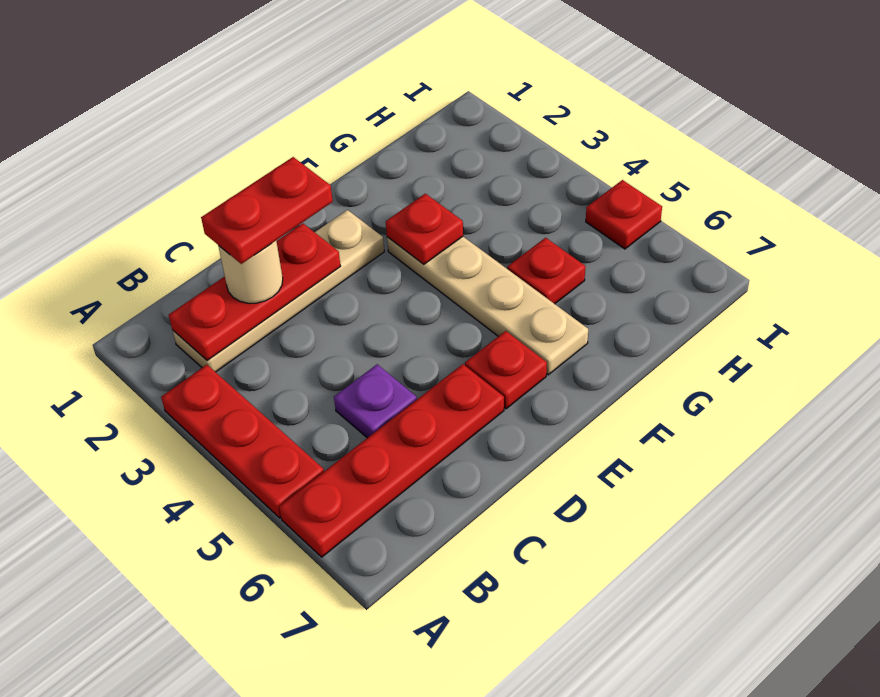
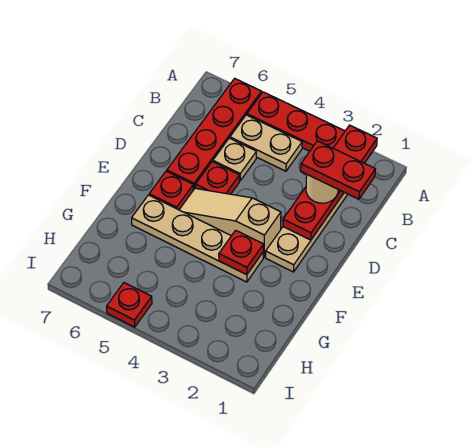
red plate B2:D2 level 2 -> red plate A2:D2 level 2
none -> tan plate B4:B5 level 1
red plate C2:D2 level 4 -> red plate C1:C2 level 4
purple plate C5 level 1 -> tan plate C5 level 1
none -> tan slope E3:E5 level 1 top 3
red plate G5 level 1 -> red plate D5 level 1

